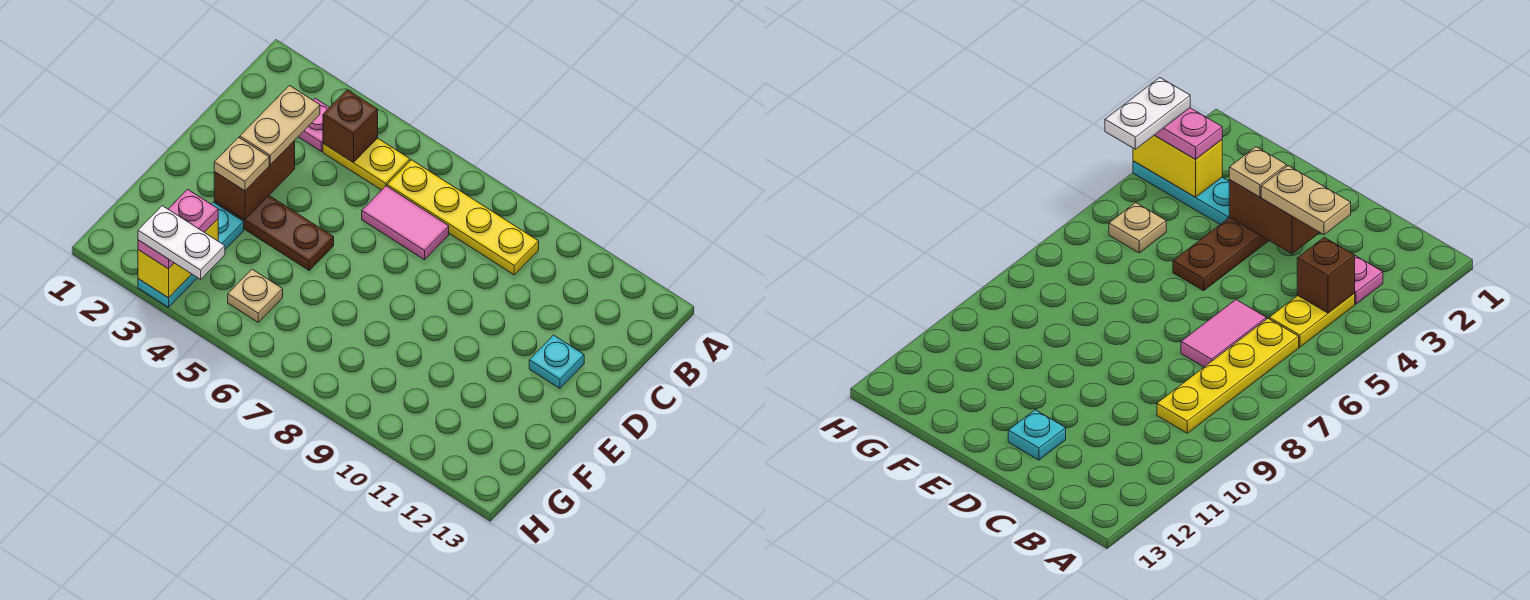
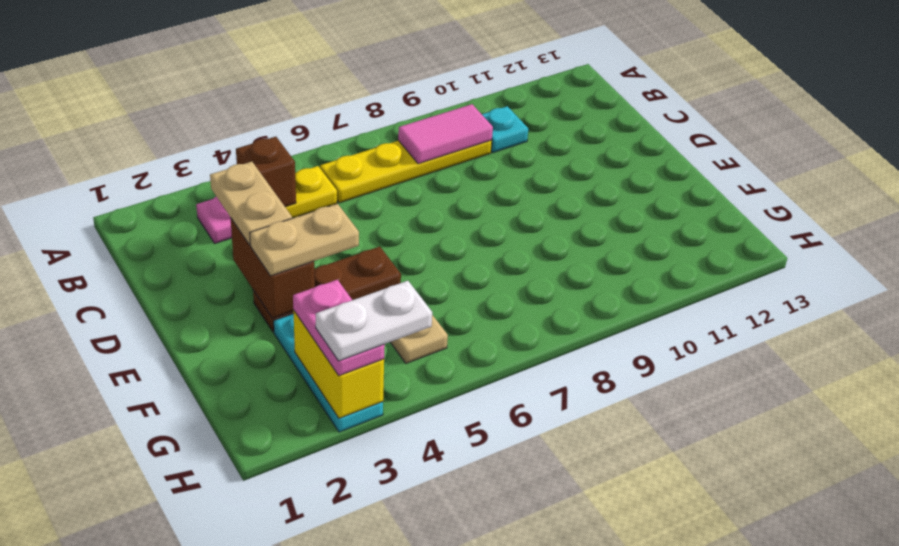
pink tile C6:C7 level 1 -> pink tile B8:B9 level 2
cyan plate D12 level 1 -> cyan plate B10 level 1
tan plate E3 level 3 -> tan plate E3:E4 level 3

